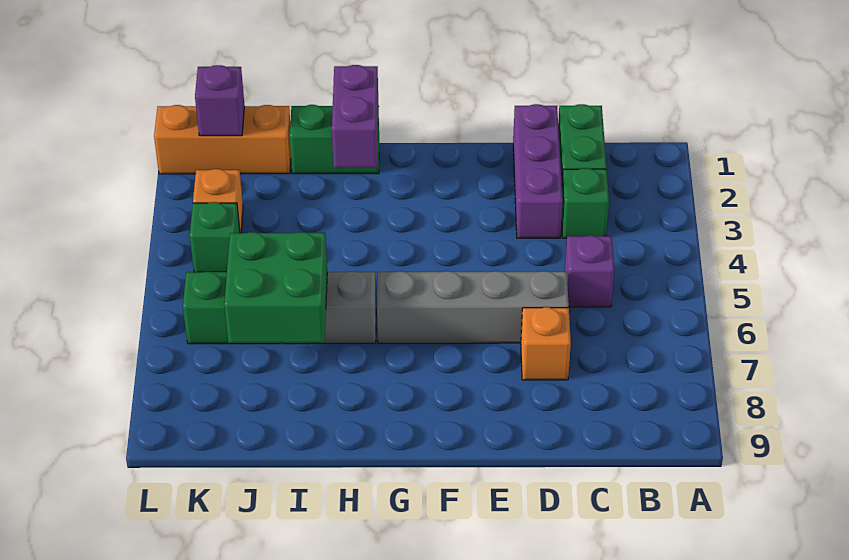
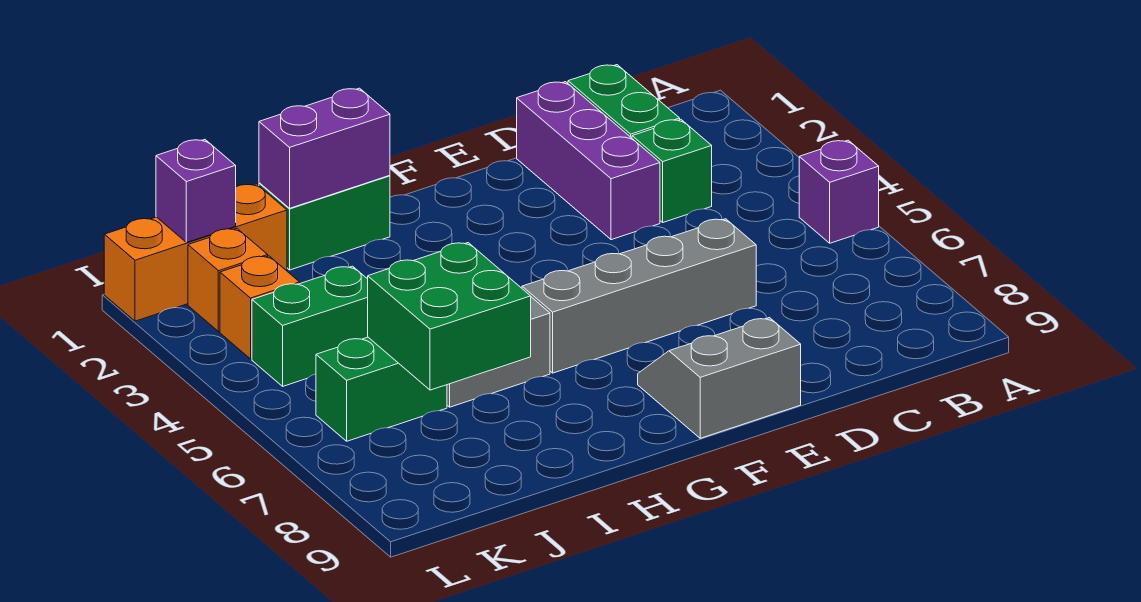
purple brick C5 level 1 -> purple brick A5 level 1
orange brick D7 level 1 -> orange brick K2 level 1
none -> grey slope E8:F9 level 1 top 9
purple brick H1:H2 level 2 -> purple brick H1:I1 level 2
green brick K4 level 1 -> green brick J4:K4 level 1

